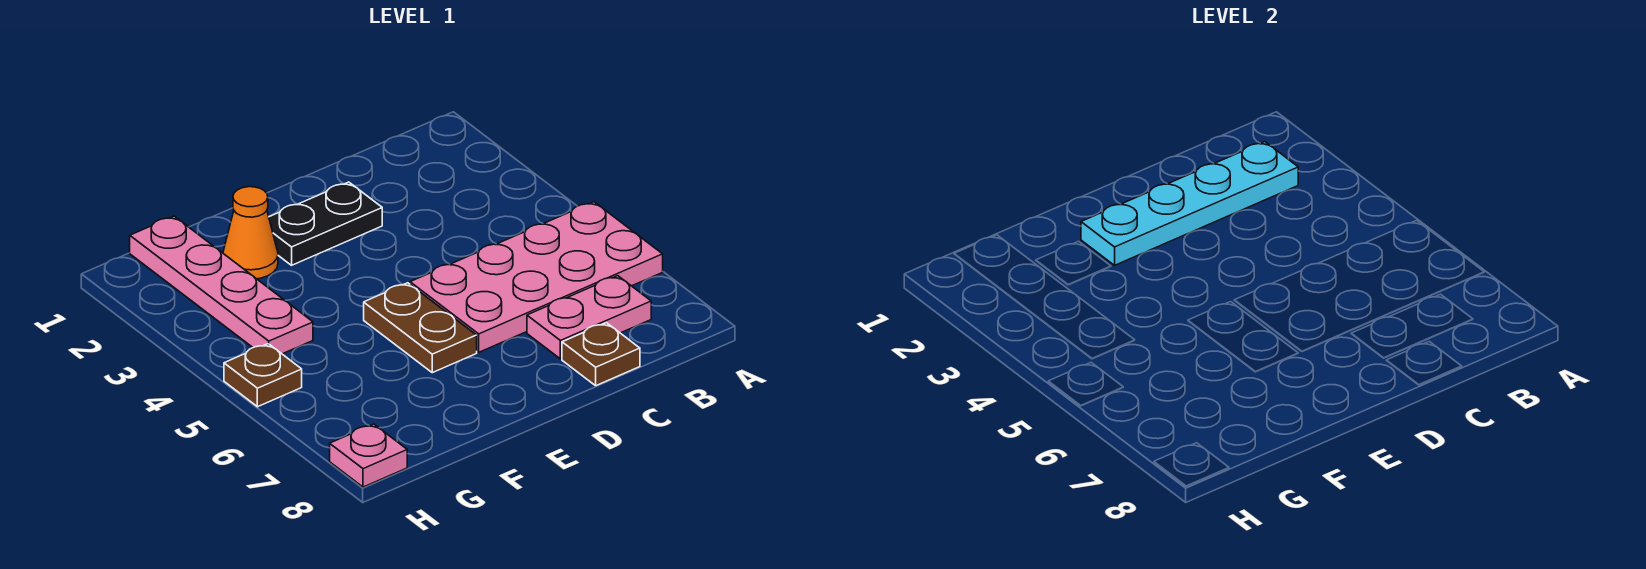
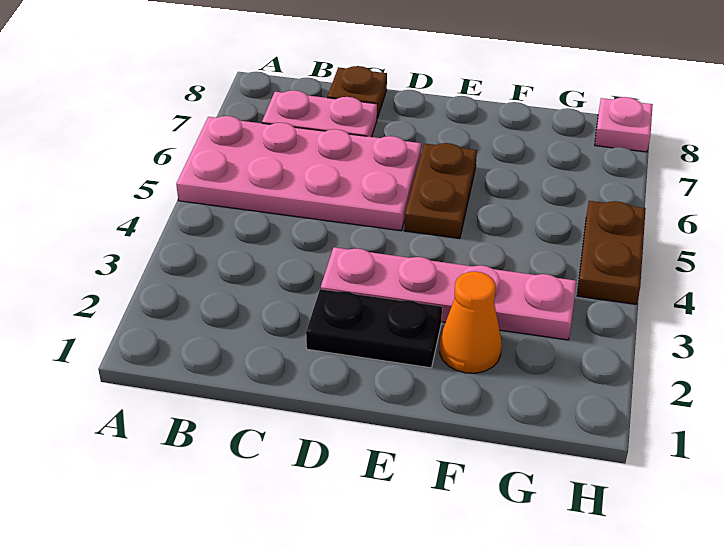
cyan plate B2:E2 level 2 -> none
pink plate G1:G4 level 1 -> pink plate D3:G3 level 1
brown plate H5 level 1 -> brown plate H4:H5 level 1

